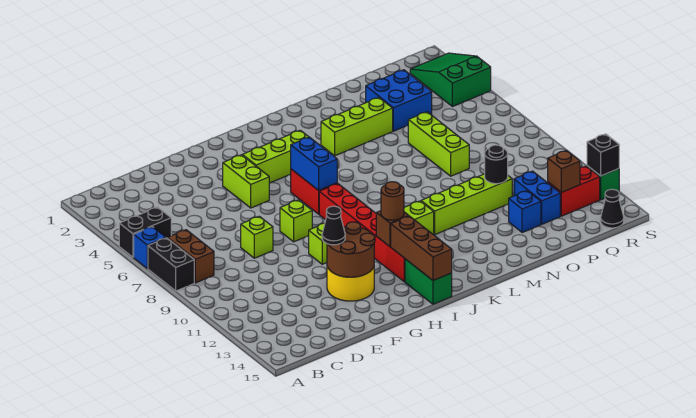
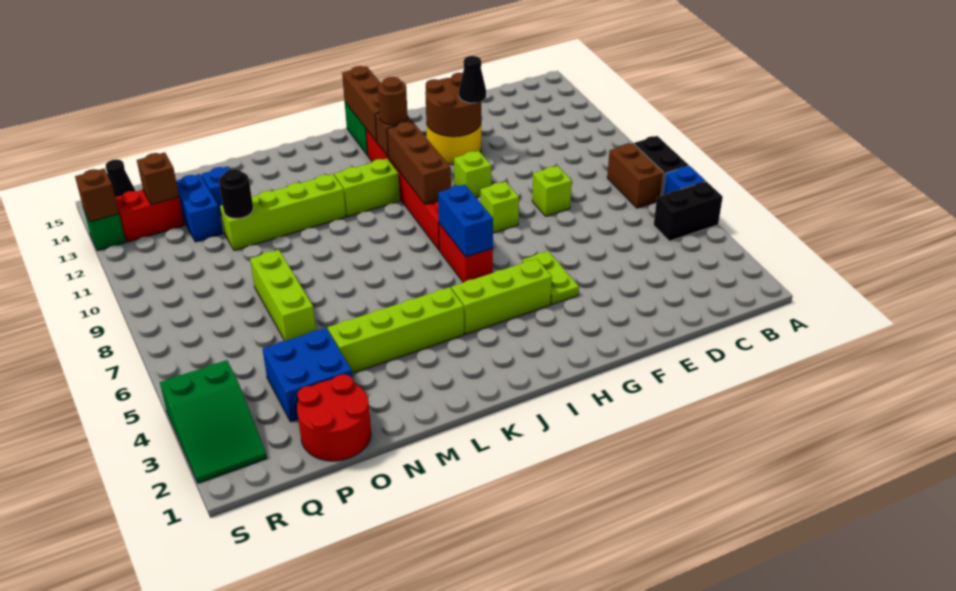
lime brick G4:G5 level 1 -> lime plate G4:G5 level 1
none -> brown brick I9:I11 level 2
lime brick L4:N4 level 1 -> lime brick K4:N4 level 1
none -> red round brick O1:P2 level 1
black brick S13 level 2 -> brown brick S13 level 2

